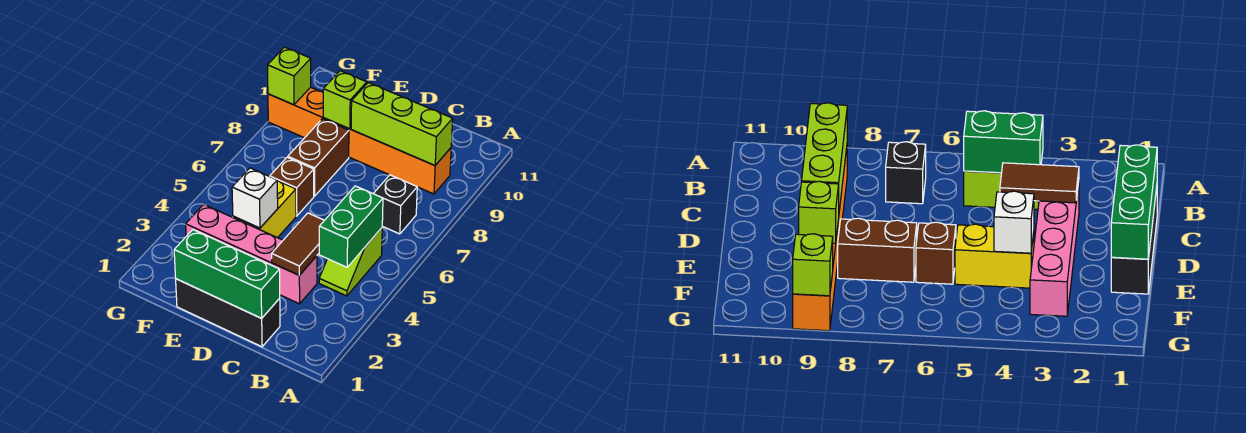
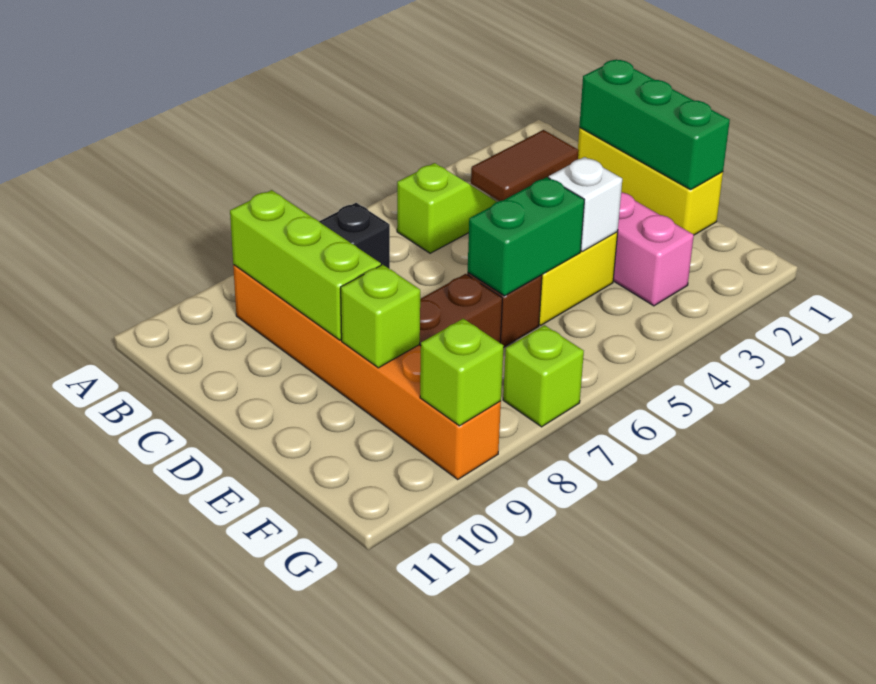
green brick B4:B5 level 2 -> green brick E5:E6 level 2
black brick C1:E1 level 1 -> yellow brick C1:E1 level 1
none -> lime brick G7 level 1

